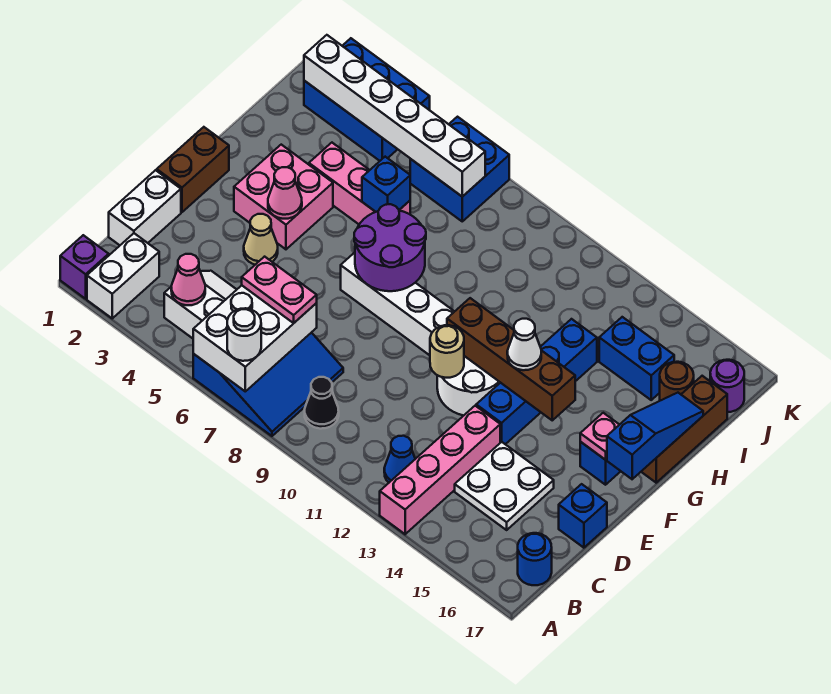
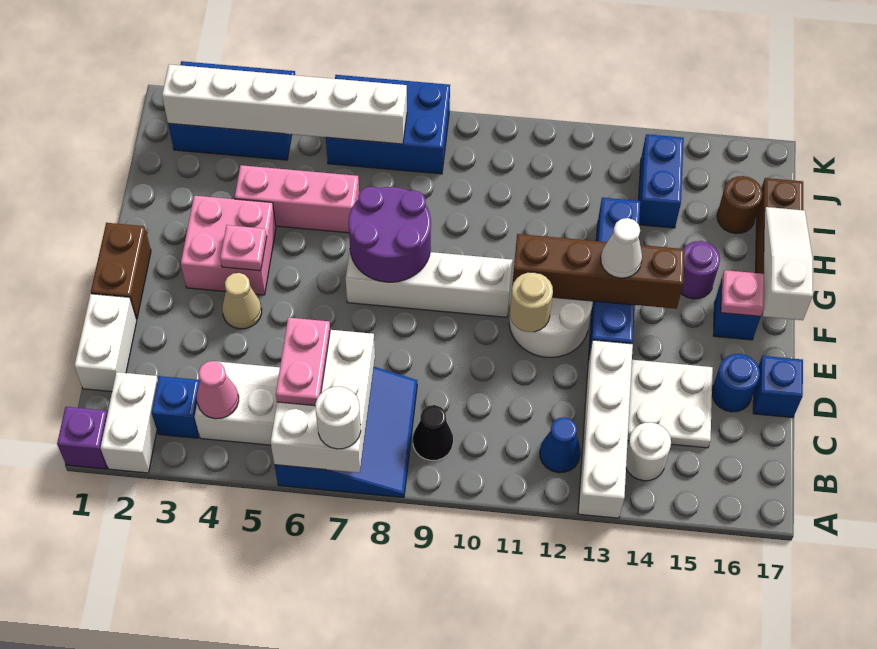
pink brick A13:D13 level 1 -> white brick A13:D13 level 1
none -> white round brick B14 level 1
blue round brick B17 level 1 -> blue round brick D16 level 1
pink plate C6:C7 level 3 -> pink plate B6:C6 level 3
pink cone F4 level 2 -> pink plate F4 level 2
blue slope F17:H17 level 2 top F -> white slope F17:H17 level 2 top F
blue brick H6 level 2 -> blue brick B3 level 1
blue brick I14:I15 level 1 -> blue brick I14:J14 level 1
blue brick J6:K7 level 1 -> blue brick J6:K8 level 1
purple round brick J17 level 1 -> purple round brick G15 level 1

